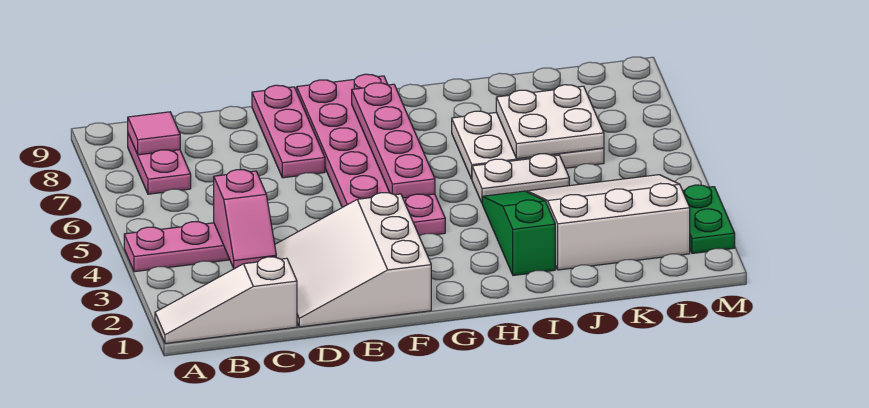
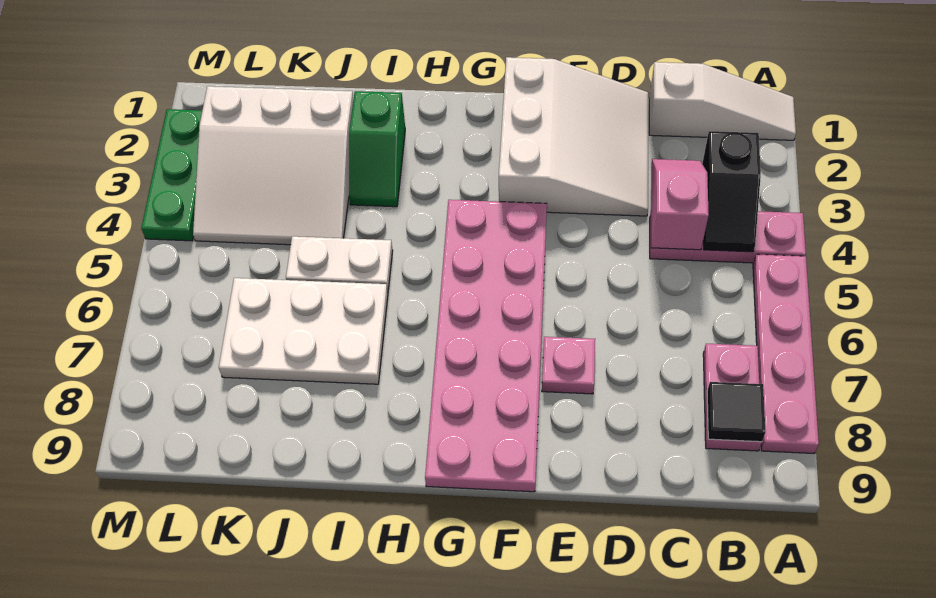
none -> black slope B3:B4 level 2 top 3
pink tile B8 level 2 -> black tile B8 level 2
pink plate E7:E9 level 1 -> pink plate E7 level 1
pink plate G5:G8 level 2 -> pink plate A5:A8 level 1
green slope I2:I4 level 1 top 2 -> green slope I2:I3 level 1 top 2
white plate J6:K7 level 2 -> none
green plate M2:M3 level 1 -> green plate M2:M4 level 1

